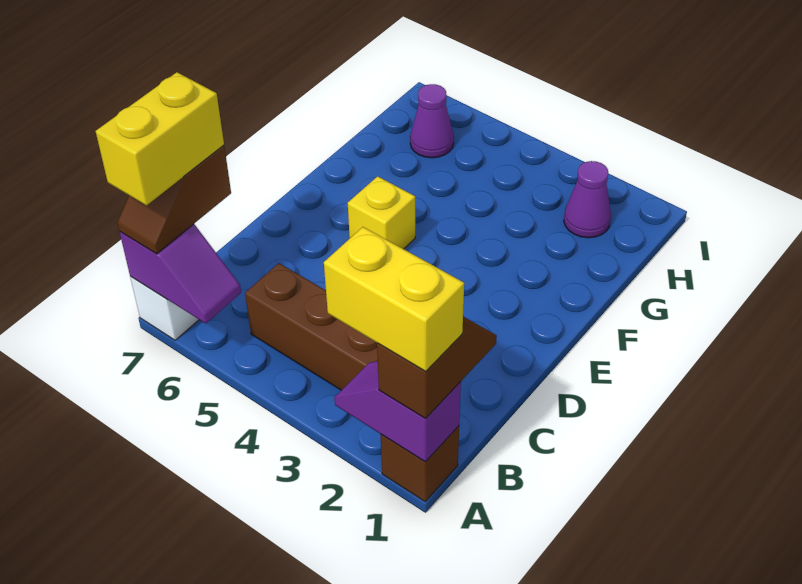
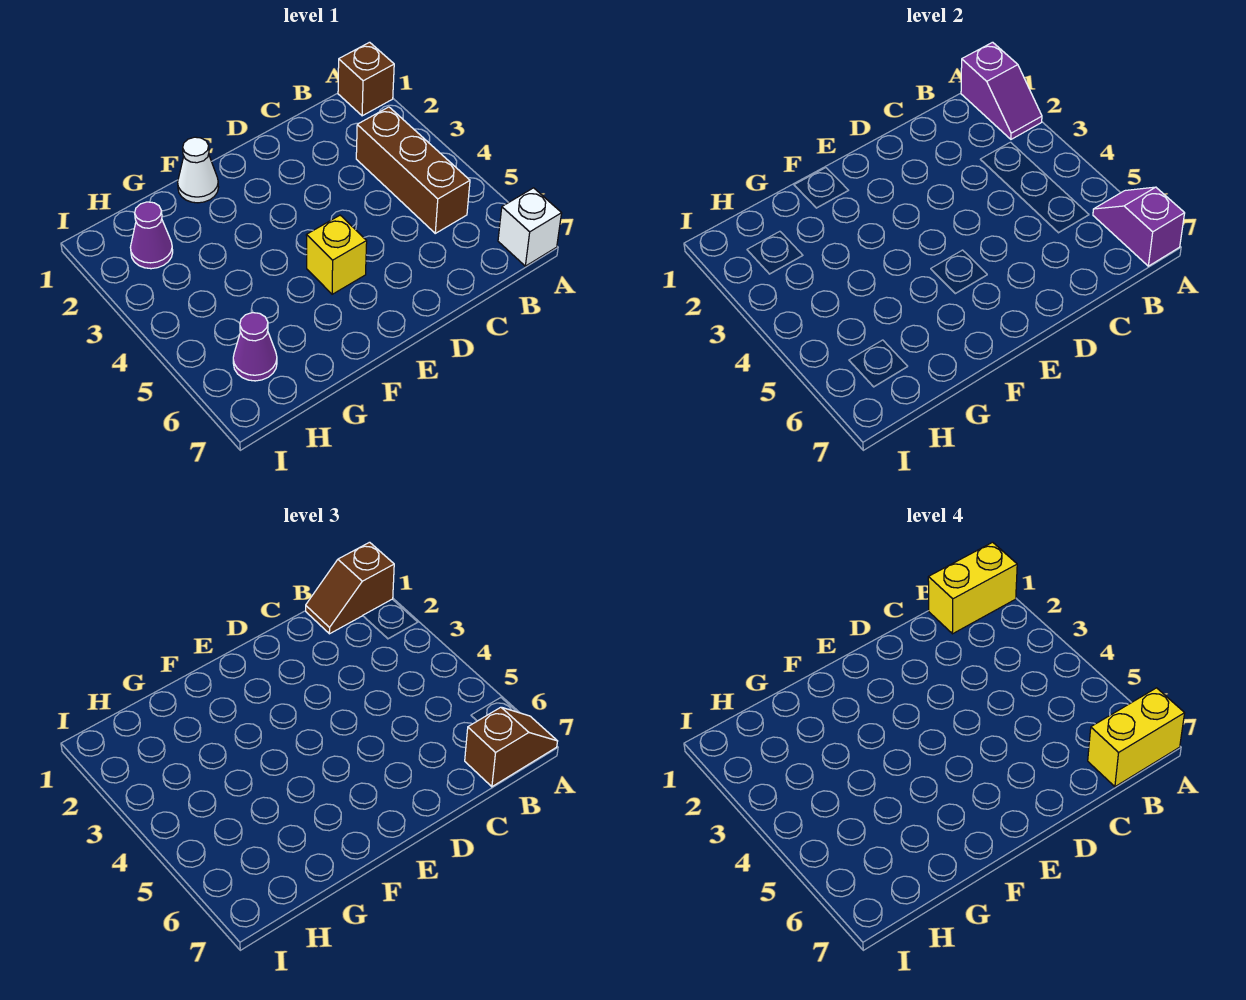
yellow brick A1:A2 level 4 -> yellow brick A1:B1 level 4
none -> white cone F1 level 1

